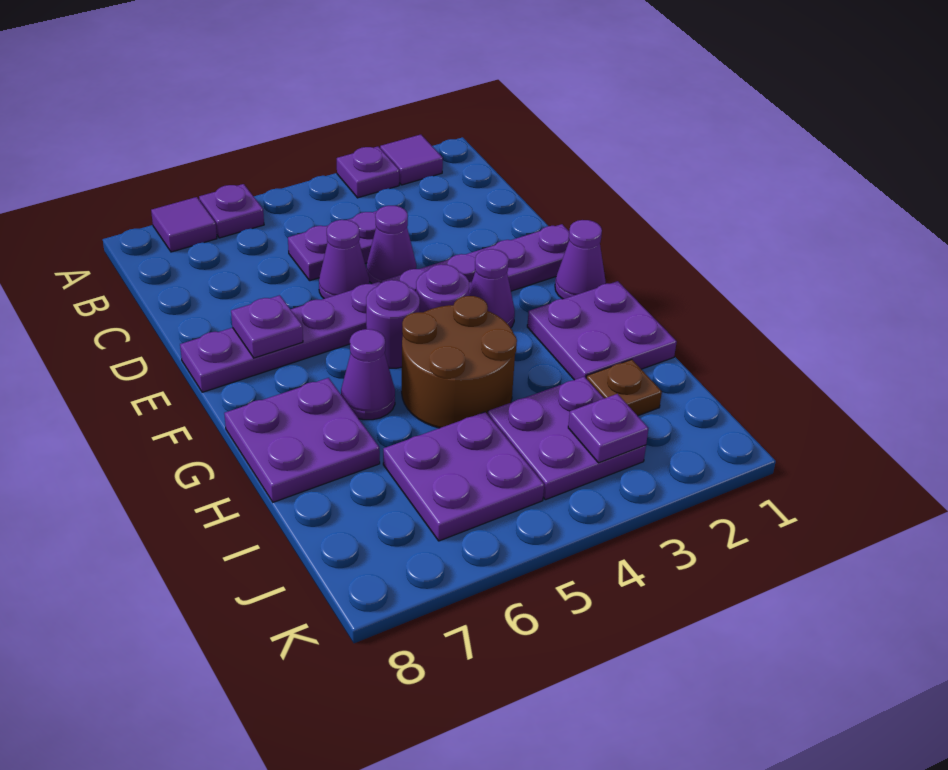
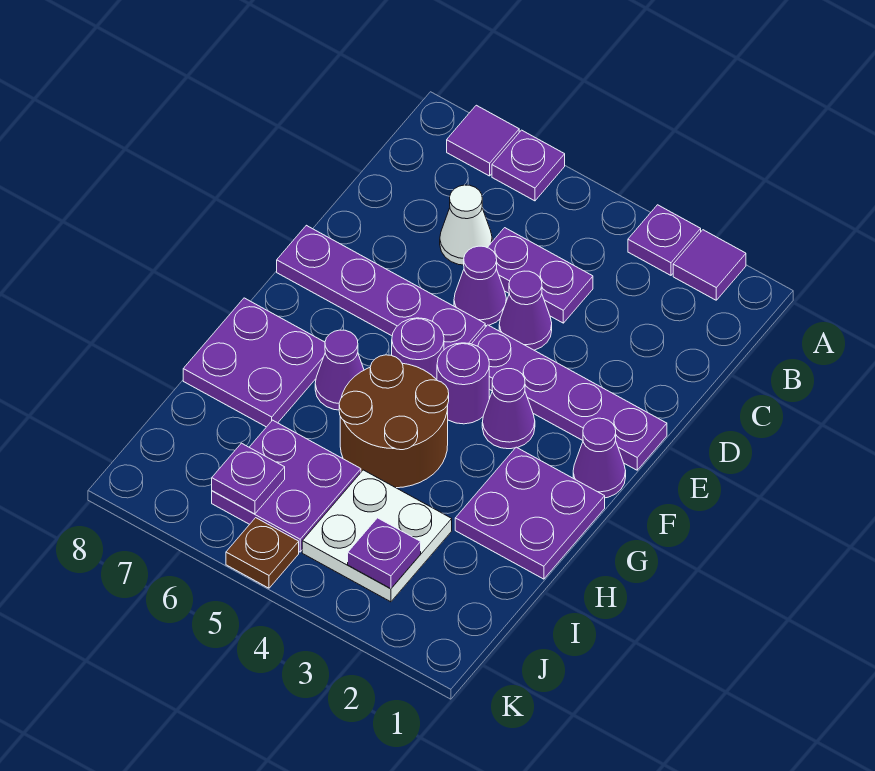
none -> white cone C6 level 1
purple plate E7 level 2 -> purple plate J6 level 2
brown plate I2 level 1 -> brown plate K5 level 1
purple plate I3:J4 level 1 -> white plate I3:J4 level 1

